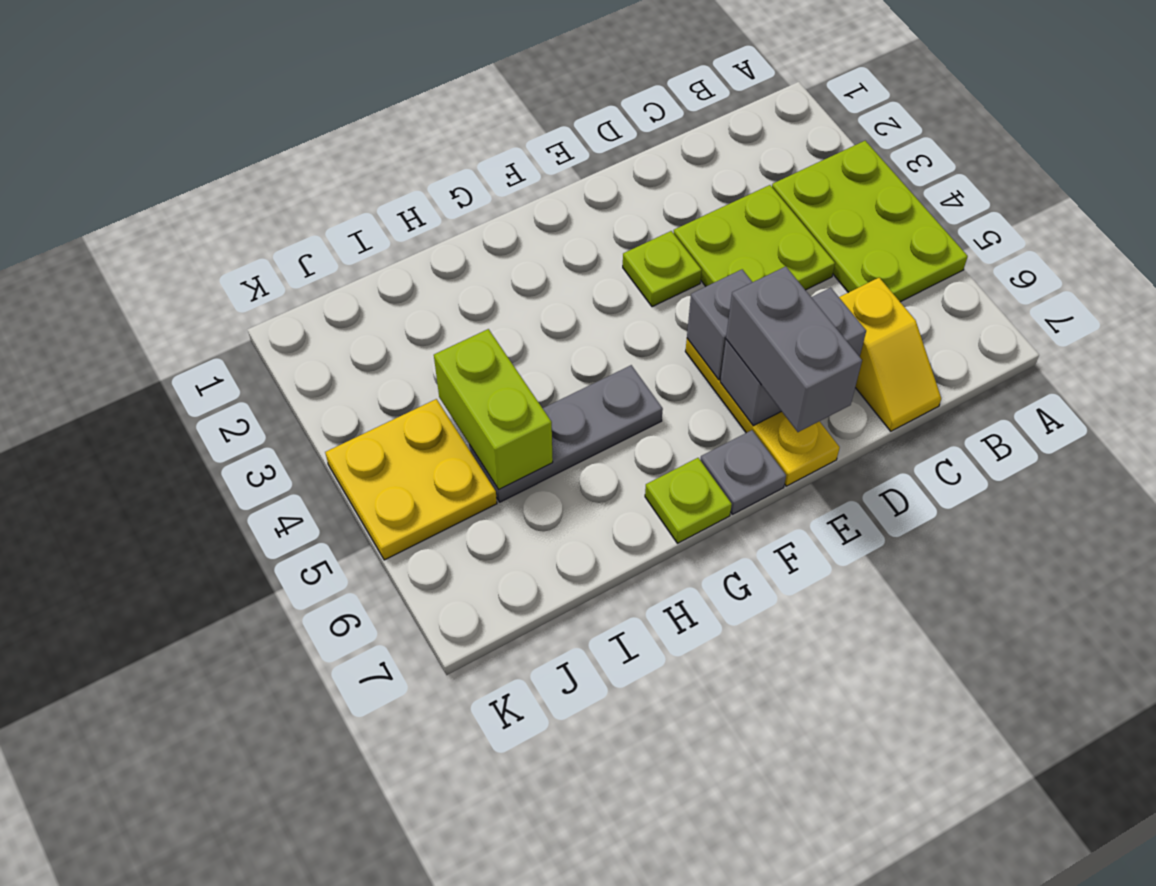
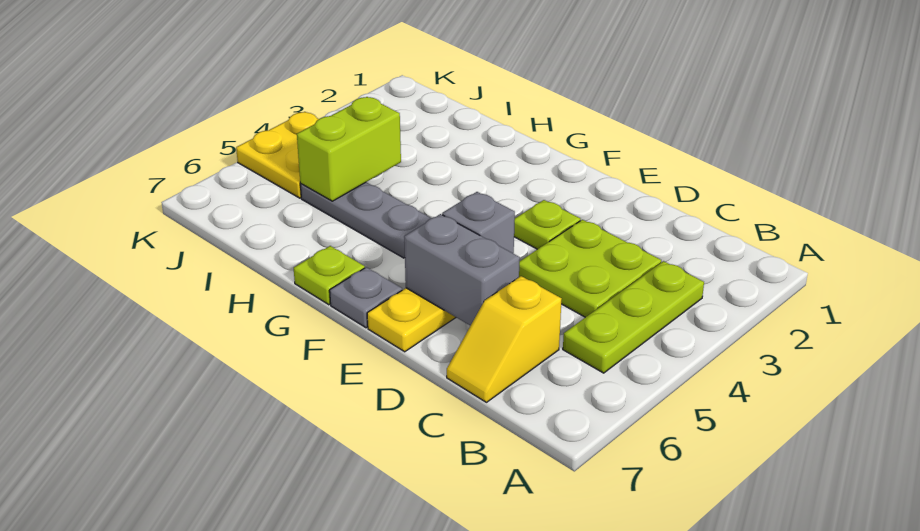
lime plate A3:B5 level 1 -> lime plate B3:B5 level 1
grey brick E6:E7 level 3 -> none

